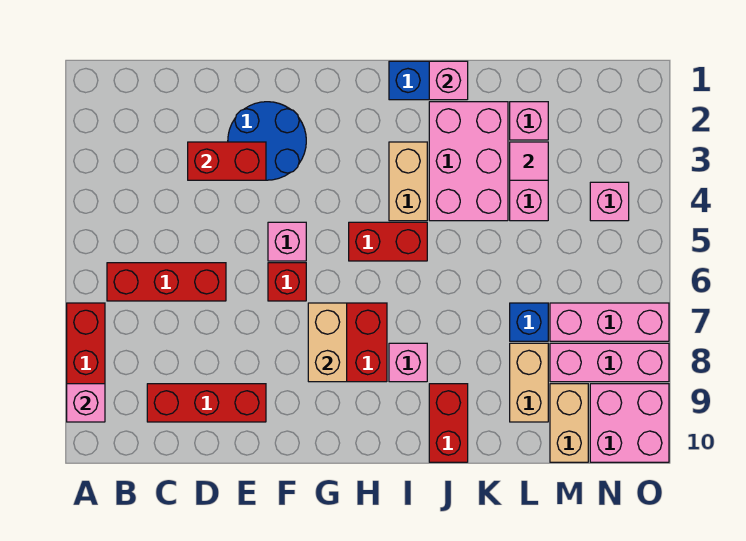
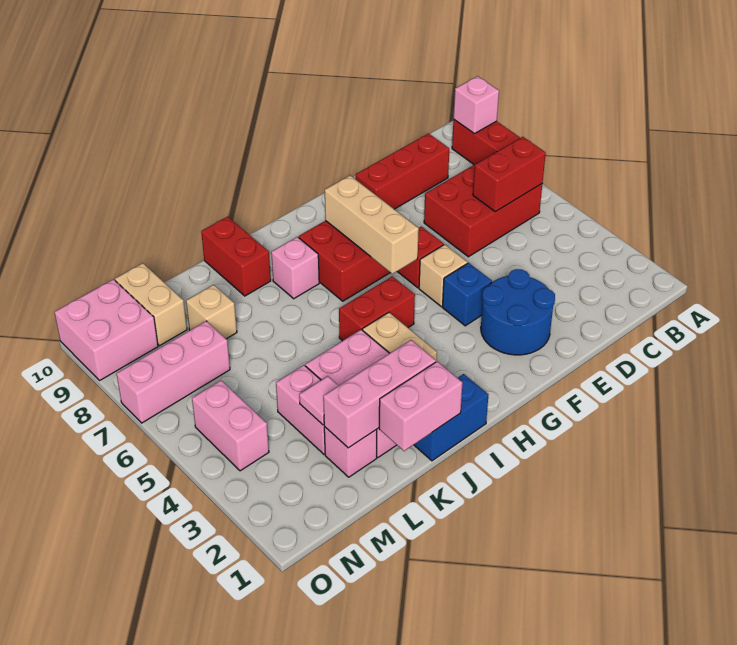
red brick B6:D6 level 1 -> red brick B6:D7 level 1
red brick D3:E3 level 2 -> red brick B6:C6 level 2
pink brick F5 level 1 -> tan brick F5 level 1
tan brick G7:G8 level 2 -> tan brick G6:G8 level 2
pink brick J1 level 2 -> pink brick J1:K1 level 2
blue brick L7 level 1 -> blue brick F4 level 1
tan brick L8:L9 level 1 -> tan brick L8 level 1
pink brick M8:O8 level 1 -> pink brick J2:L2 level 2
pink brick N4 level 1 -> pink brick N4:N5 level 1

